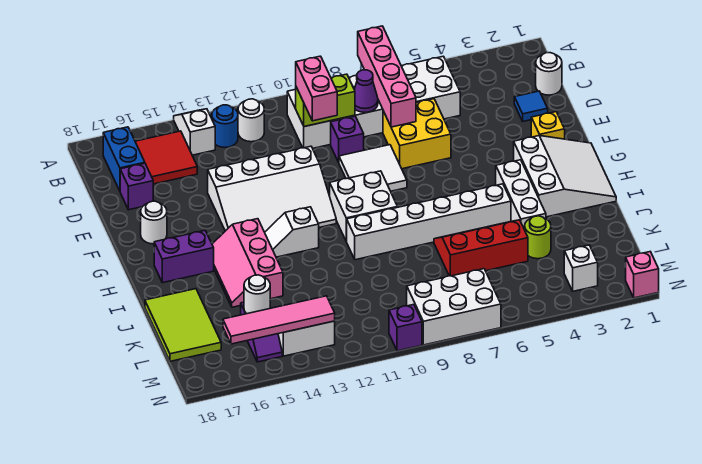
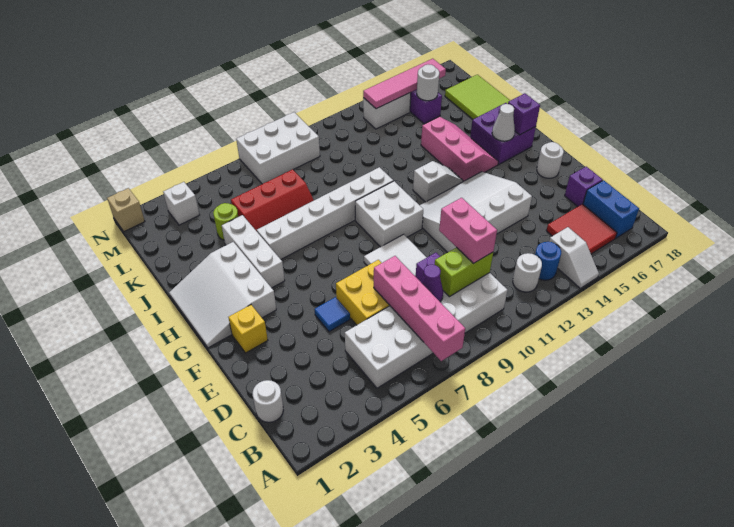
blue tile D2 level 1 -> blue tile E5 level 1
purple brick H16:H17 level 1 -> purple brick H16:I17 level 1
none -> white cone H16 level 2
pink brick N1 level 1 -> tan brick N1 level 1
purple brick N10 level 1 -> purple brick H17 level 2

